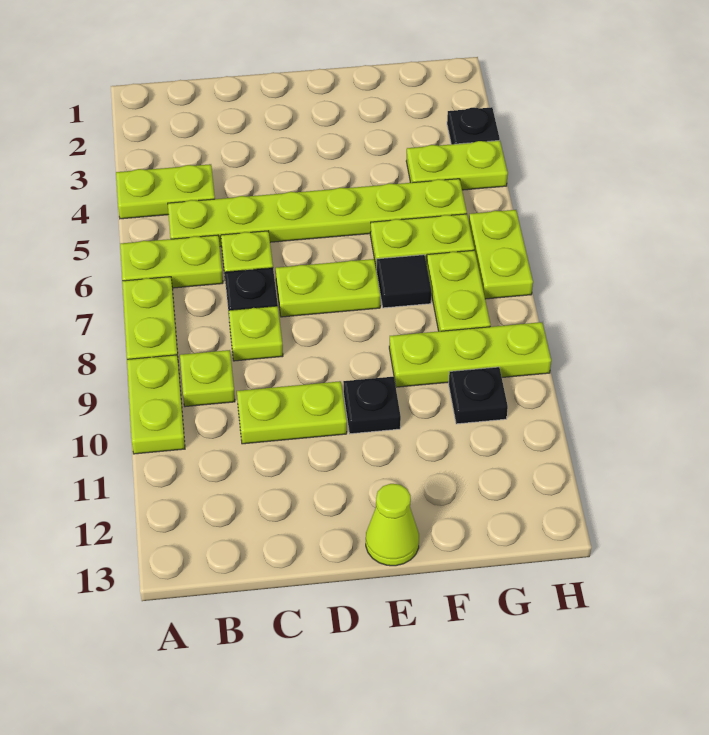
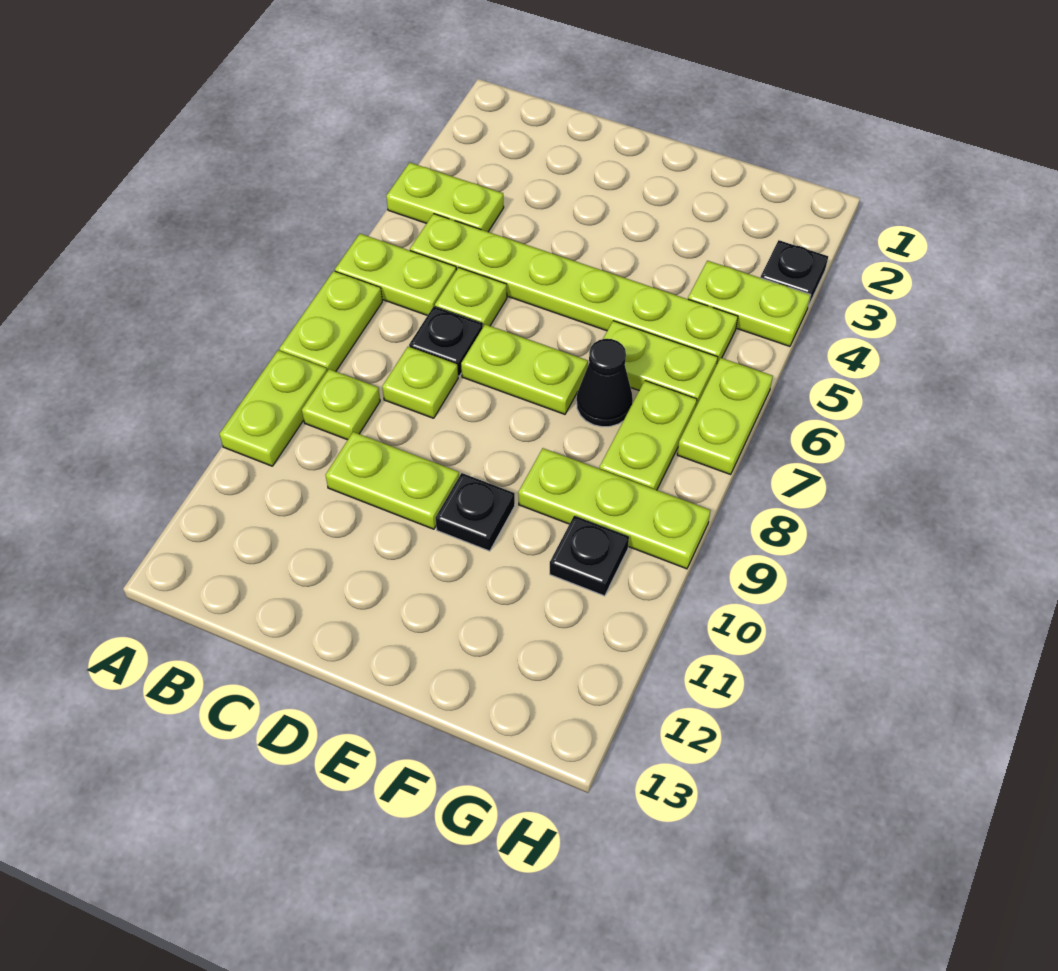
lime cone E13 level 1 -> none
black tile F7 level 1 -> black cone F7 level 1

